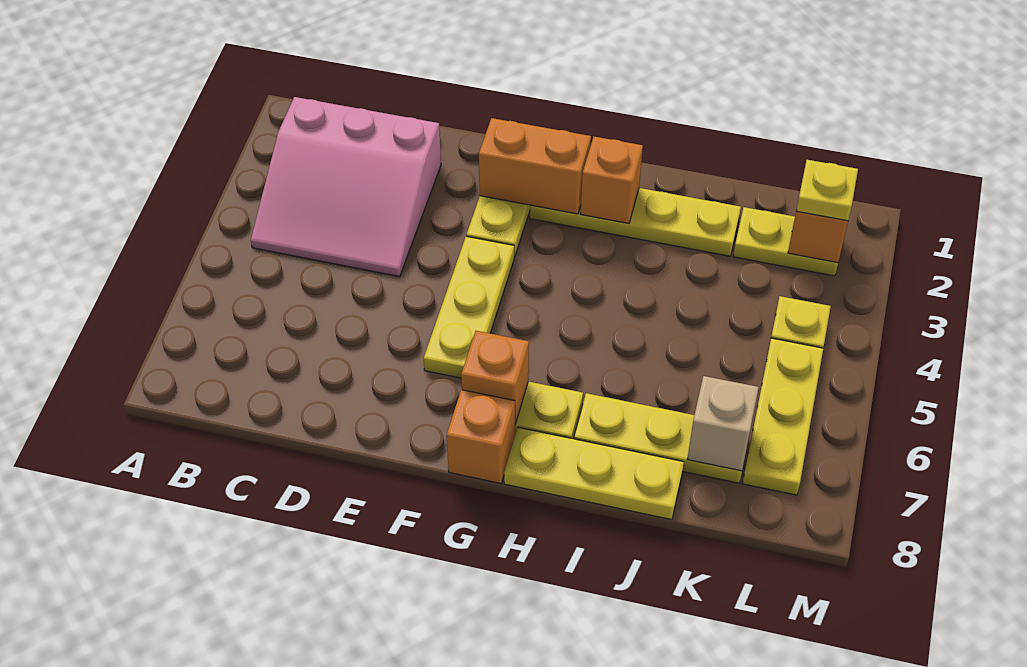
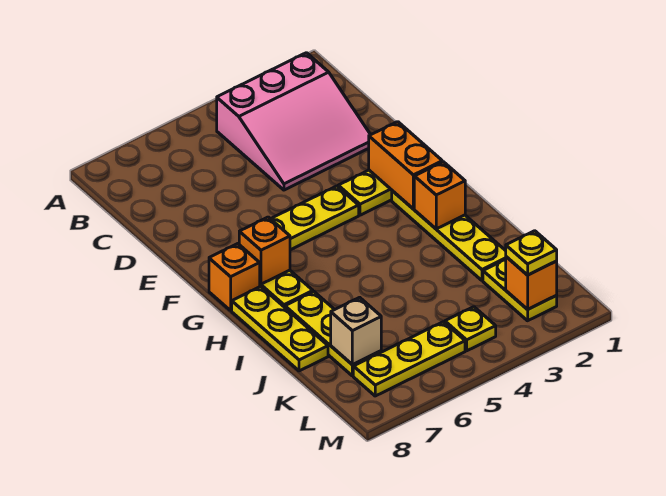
pink slope B2:D4 level 1 top 2 -> pink slope B2:D4 level 1 top B

